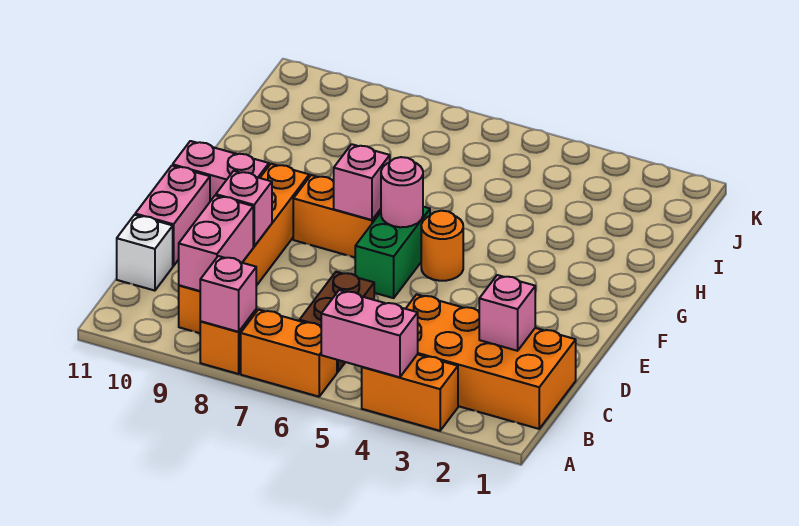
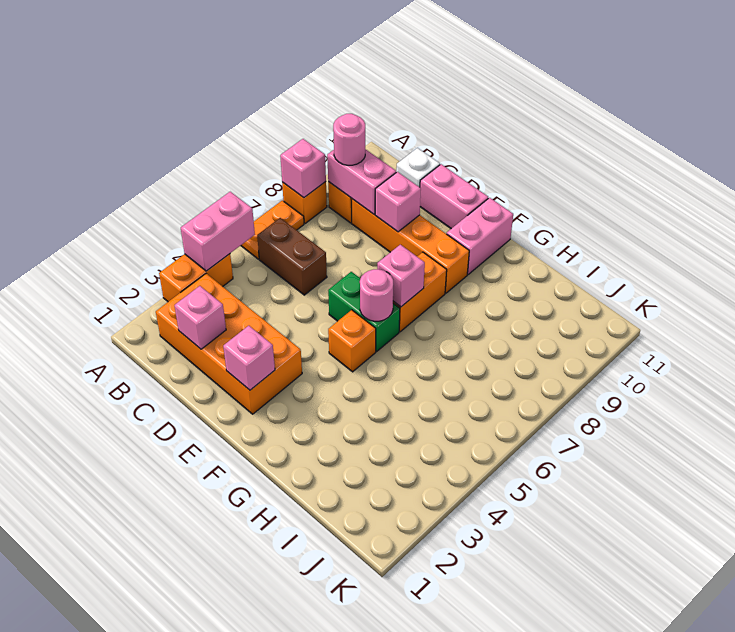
orange brick A6:A7 level 1 -> orange plate A6:A7 level 1
orange brick B1:C4 level 1 -> orange brick B2:E3 level 1
none -> pink round brick B9 level 3
none -> pink brick E2 level 2
orange round brick F5 level 1 -> orange brick F5 level 1

